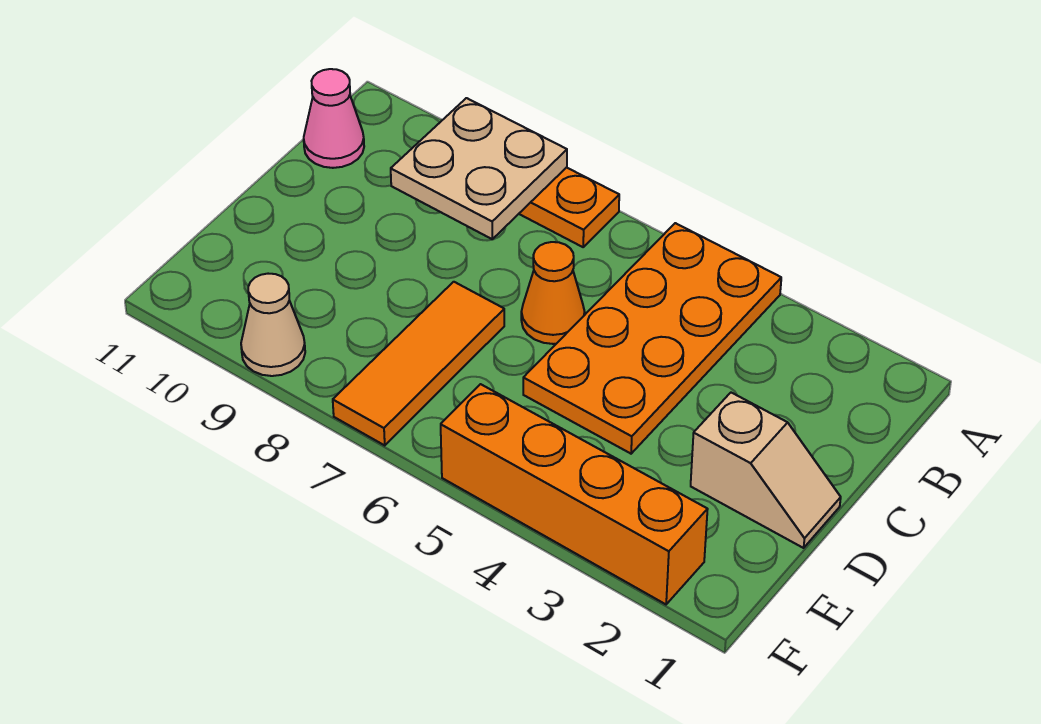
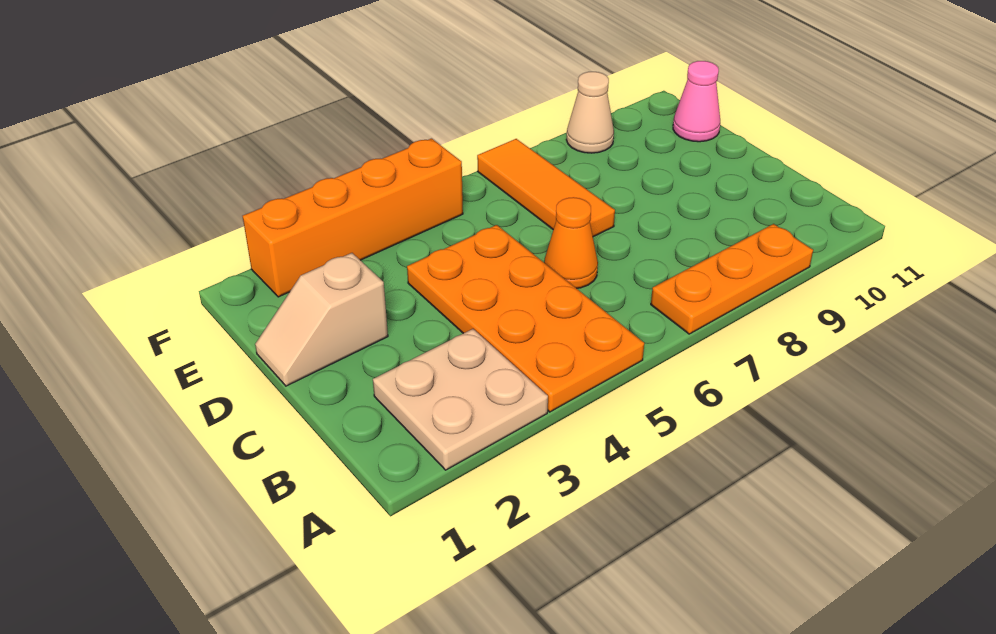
tan plate A8:B9 level 2 -> tan plate A2:B3 level 1
pink cone B11 level 1 -> pink cone E11 level 1

